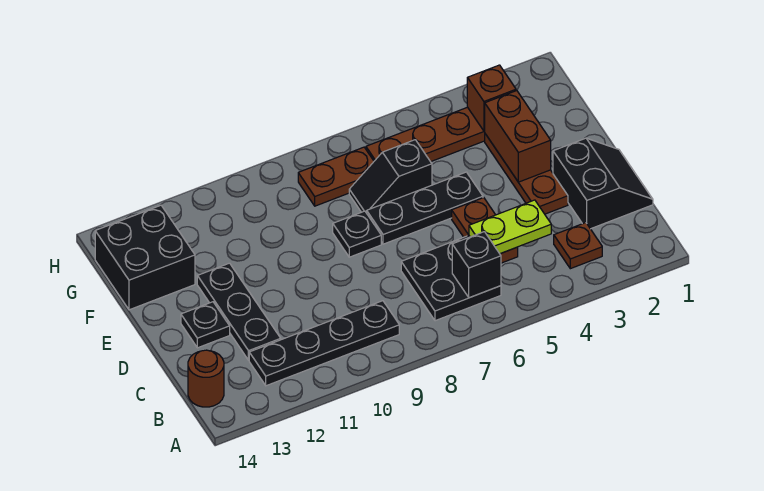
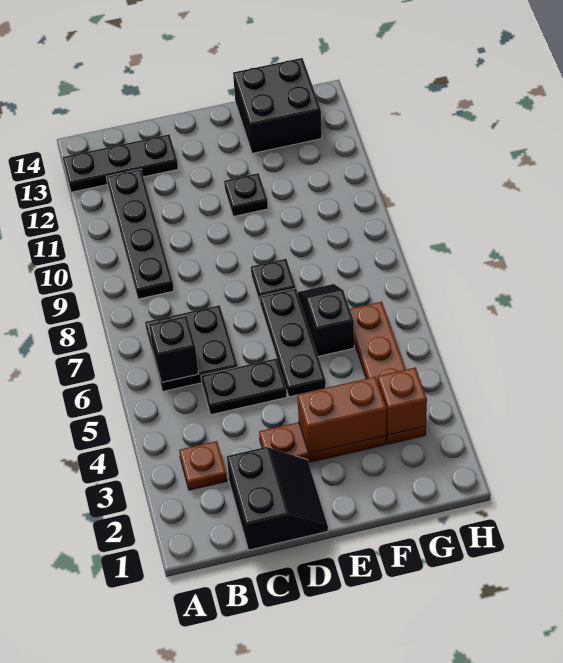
brown round brick B14 level 1 -> none
black slope C1:D2 level 1 top 2 -> black slope C1:D2 level 1 top C
lime plate C4:C5 level 2 -> none
brown plate C5:D5 level 1 -> black plate C5:D5 level 1
black plate C12:E12 level 1 -> black plate A13:C13 level 1
black plate D13 level 1 -> black plate E11 level 1
brown plate G7:G8 level 1 -> none

